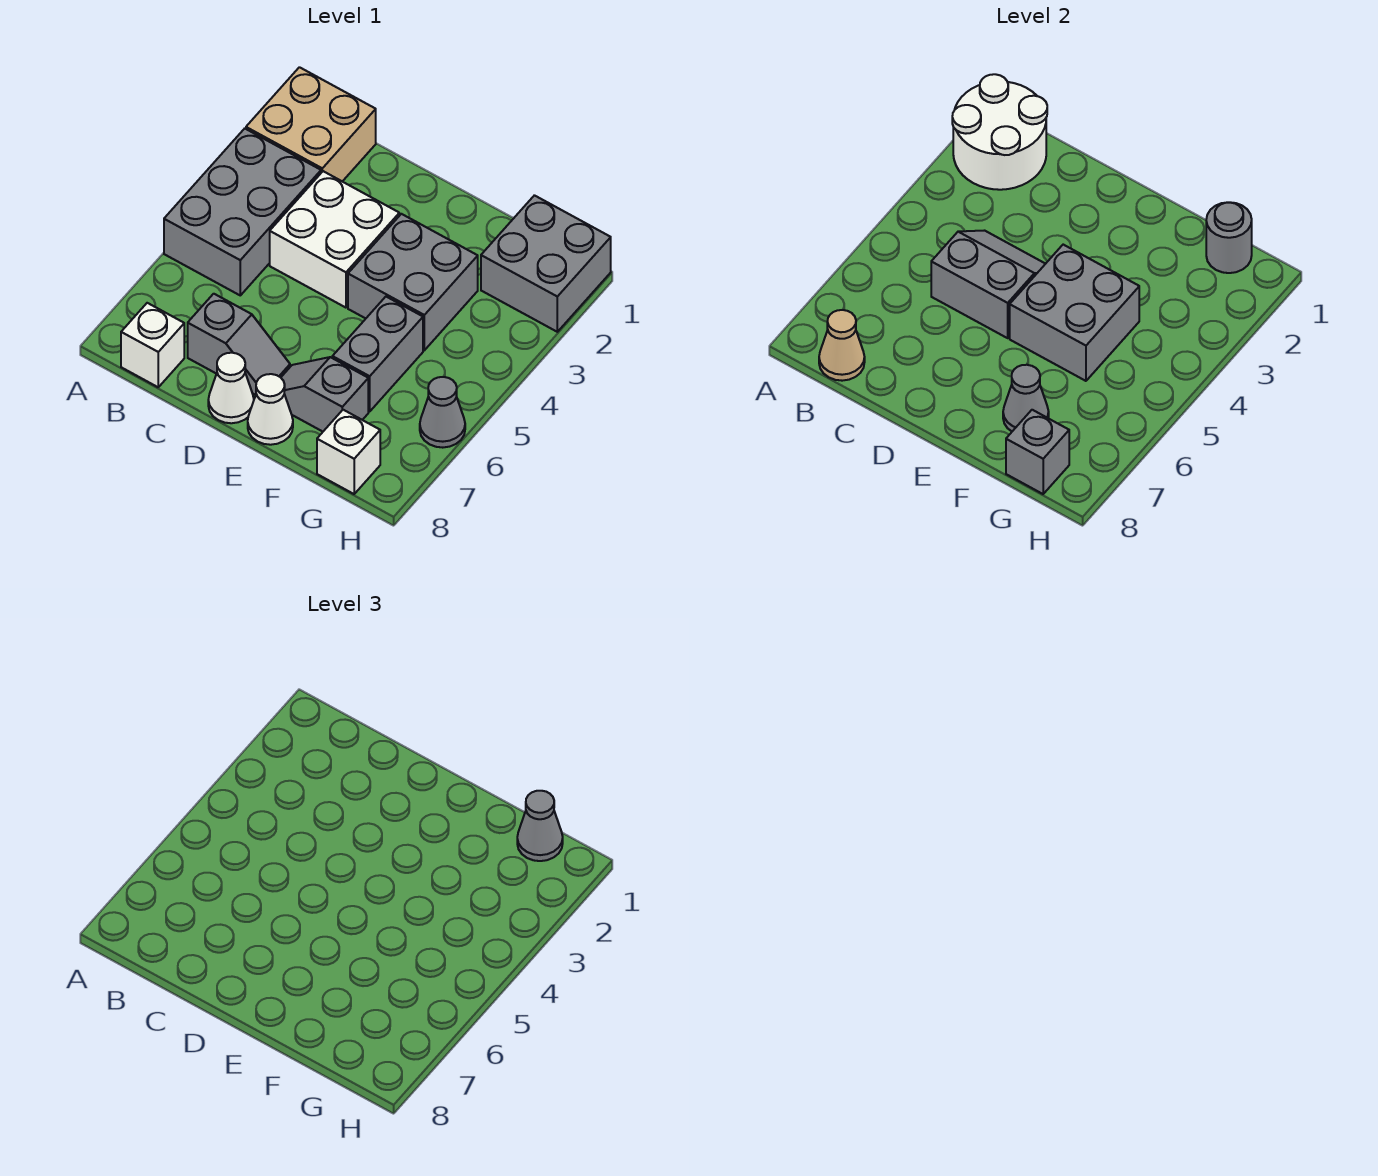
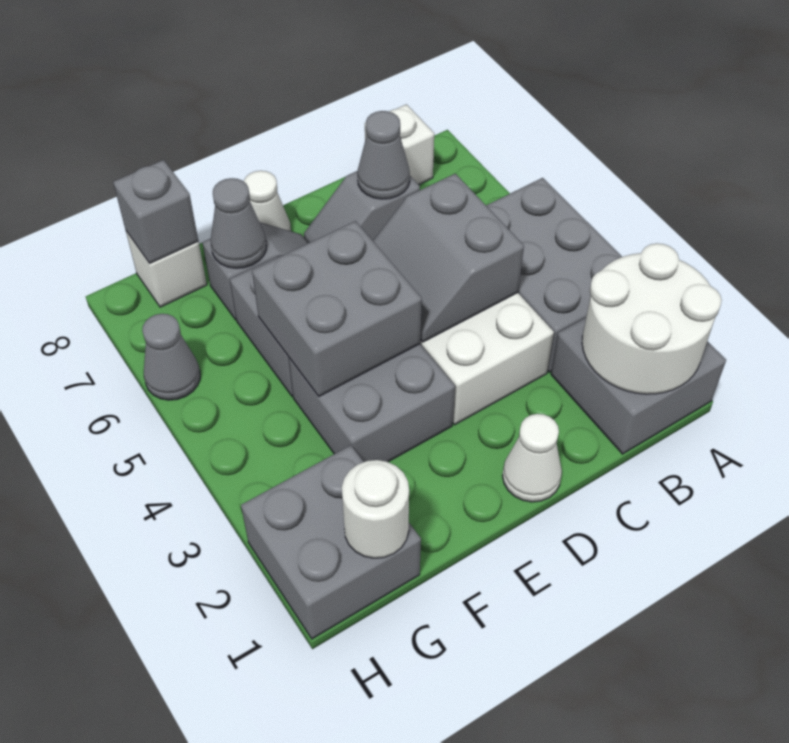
tan brick A1:B2 level 1 -> grey brick A1:B2 level 1
tan cone B8 level 2 -> none
grey slope C4:D5 level 2 top 5 -> grey slope C4:D5 level 2 top C
white cone D8 level 1 -> white cone D1 level 1
grey round brick G1 level 2 -> white round brick G1 level 2
grey cone G1 level 3 -> grey cone C7 level 2

